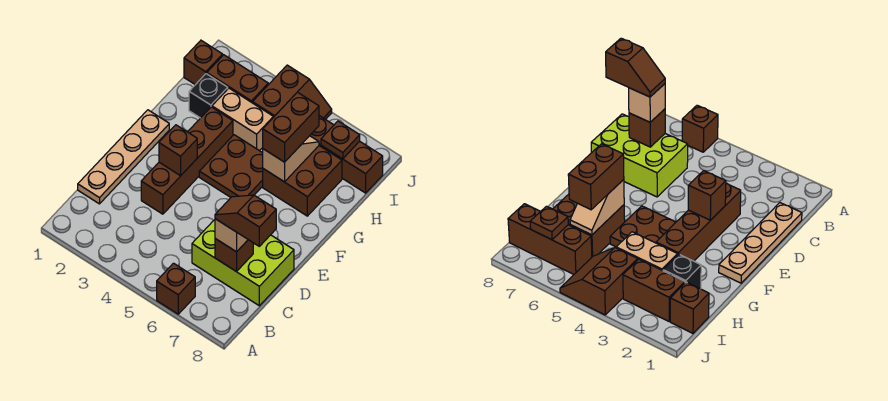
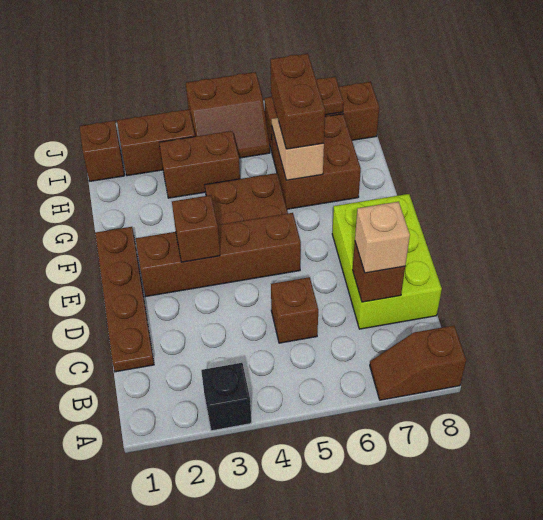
brown brick A6 level 1 -> brown brick C5 level 1
tan plate C1:F1 level 1 -> brown plate C1:F1 level 1
lime brick C6:D8 level 1 -> lime brick C7:E8 level 1
brown slope C7:C8 level 4 top 8 -> brown slope A7:A8 level 1 top 8
brown brick D3:G3 level 1 -> brown brick E2:E5 level 1
black brick H2 level 1 -> black brick A3 level 1
tan brick H3:H4 level 1 -> brown brick H3:H4 level 1
brown slope I4:J5 level 1 top 4 -> brown slope I4:J5 level 1 top J

